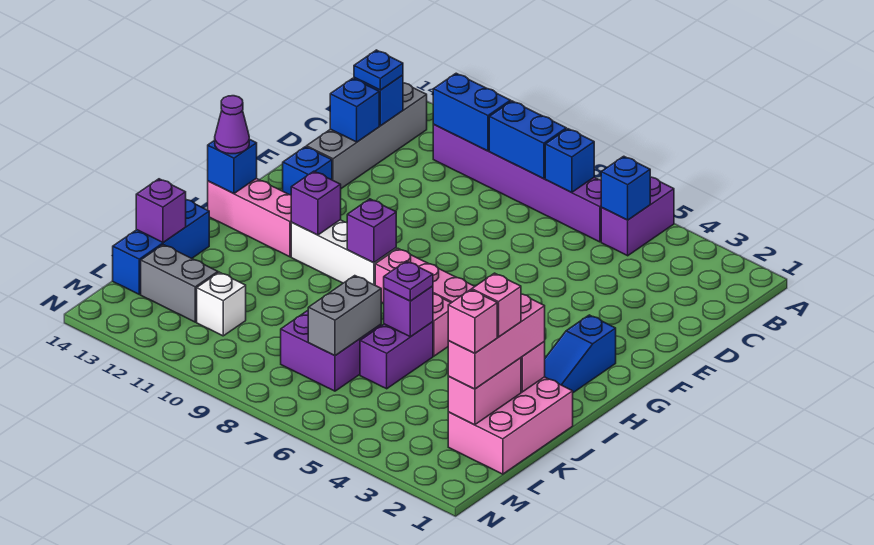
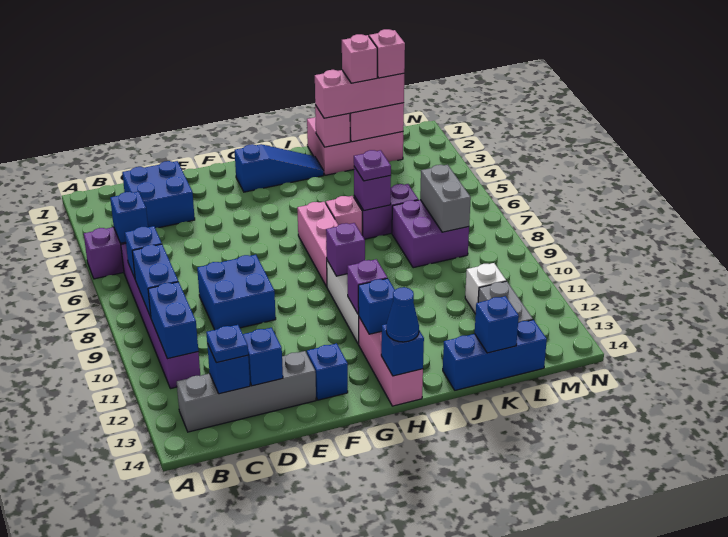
none -> blue brick C2:D3 level 1
none -> blue brick D8:E9 level 1
none -> blue brick H12 level 2
purple cone H14 level 3 -> blue cone H14 level 3
grey brick K7:L7 level 2 -> grey brick L7:L8 level 2
purple brick K14 level 2 -> blue brick K14 level 2

